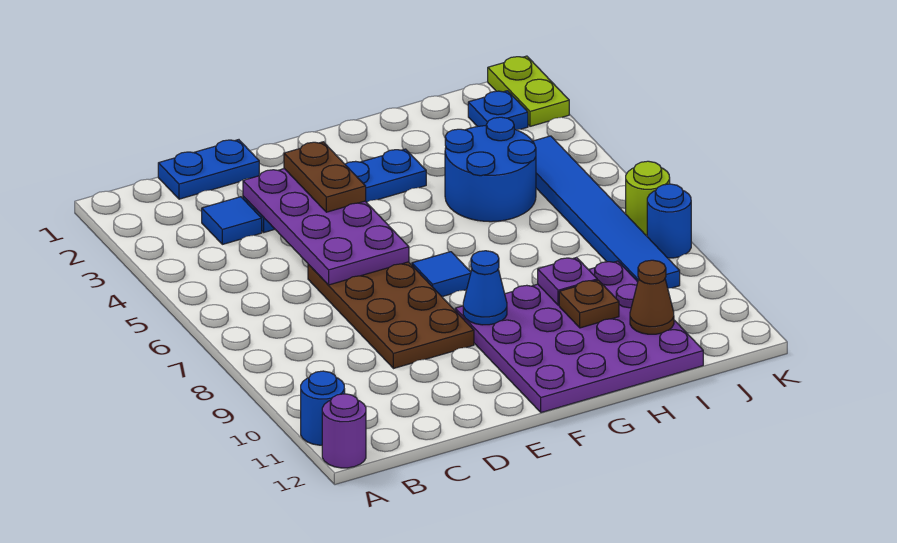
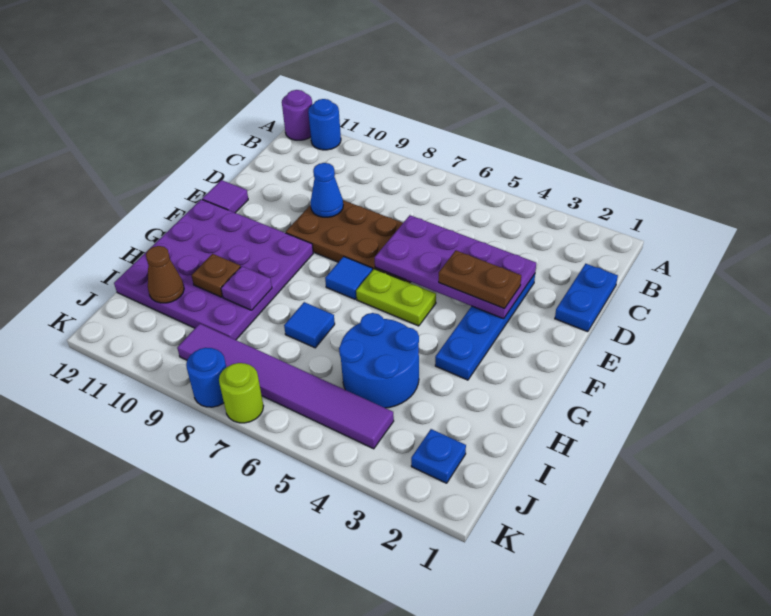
blue tile C3 level 1 -> blue tile H7 level 1
none -> purple tile E12 level 1
blue cone F9 level 2 -> blue cone D9 level 2
blue tile J4:J9 level 1 -> purple tile J4:J9 level 1
lime plate K1:K2 level 1 -> lime plate F5:F6 level 1

